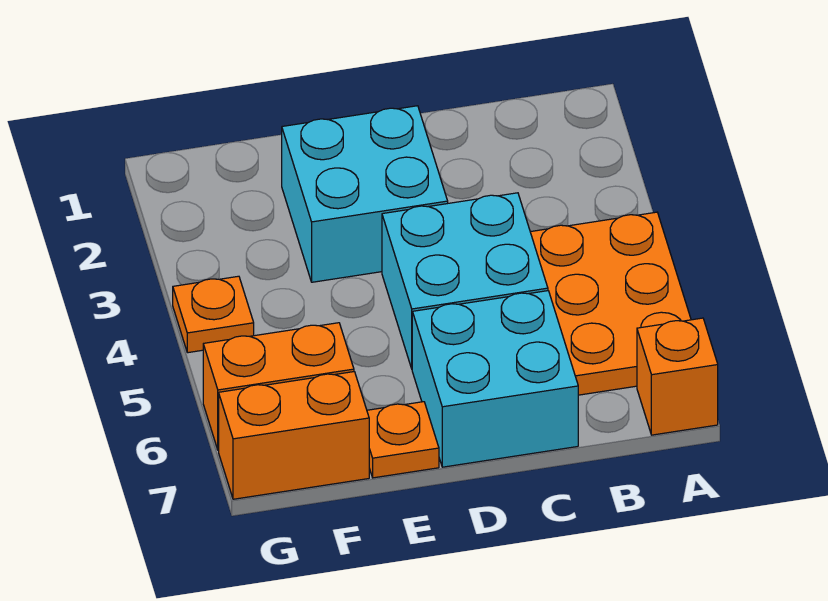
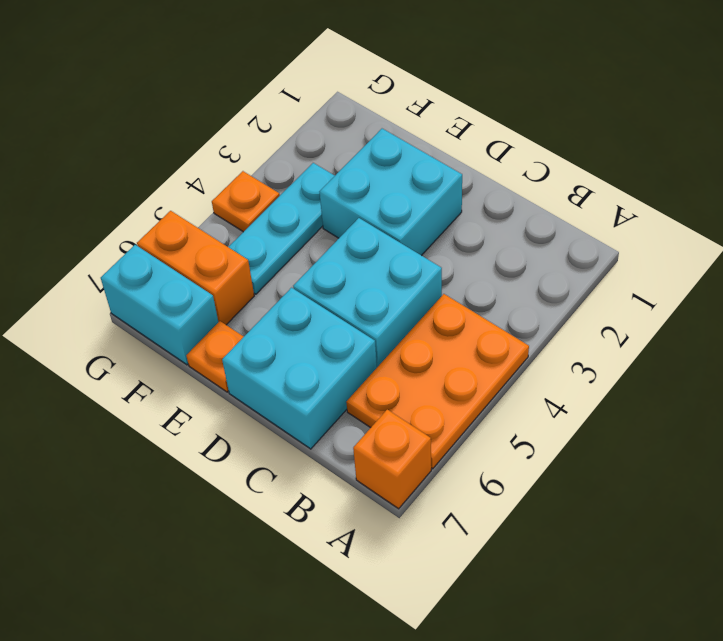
none -> cyan plate F3:F5 level 1
orange brick F7:G7 level 1 -> cyan brick F7:G7 level 1

